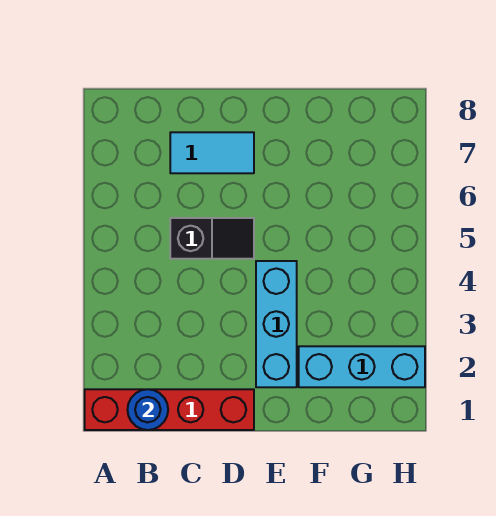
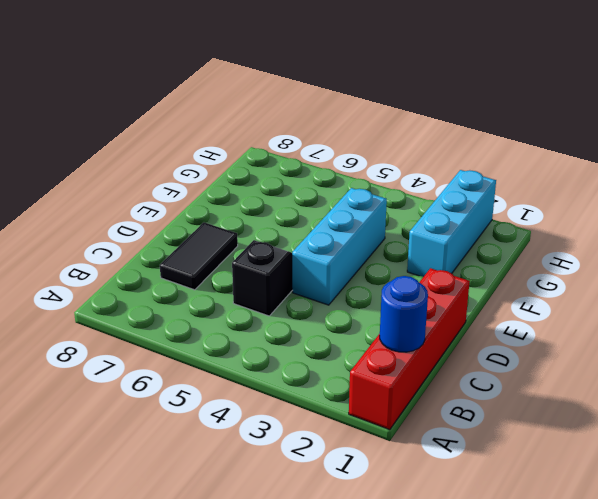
cyan tile C7:D7 level 1 -> black tile C7:D7 level 1
cyan brick E2:E4 level 1 -> cyan brick D4:F4 level 1

